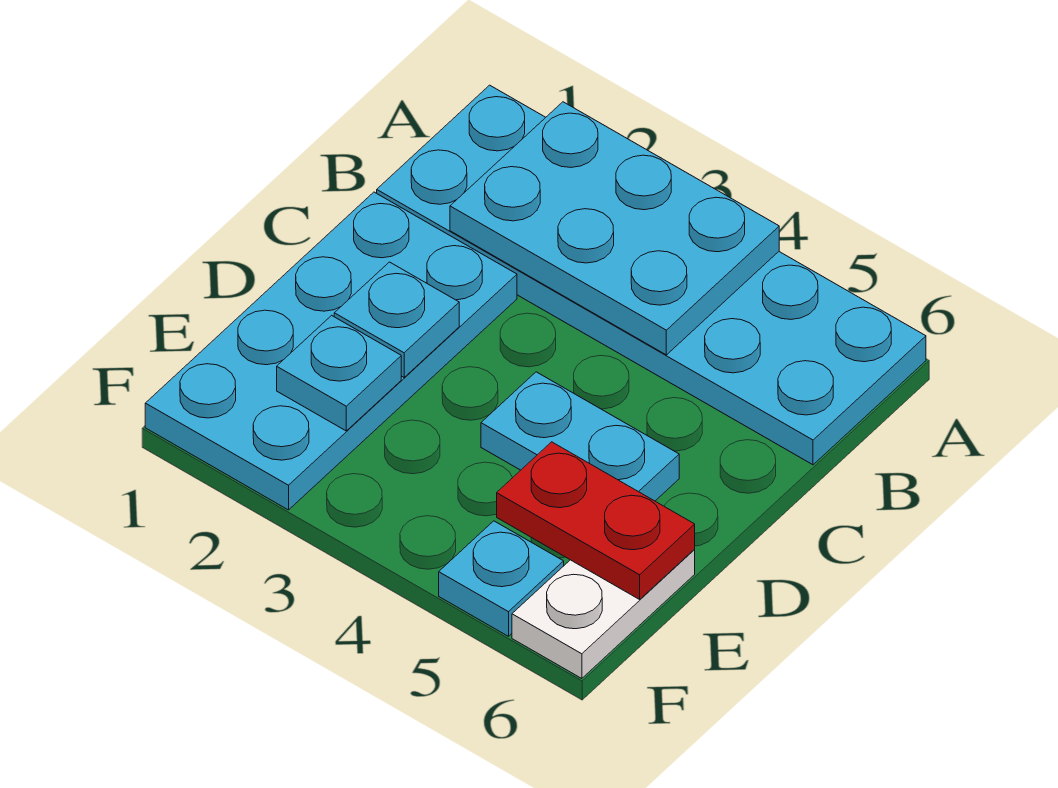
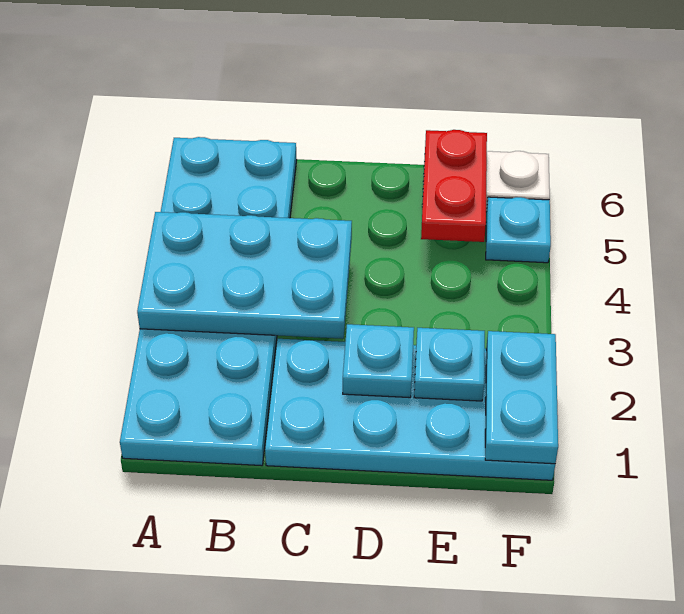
cyan plate A2:B4 level 2 -> cyan plate A3:C4 level 2
cyan plate D4:D5 level 1 -> cyan plate F1:F2 level 2

